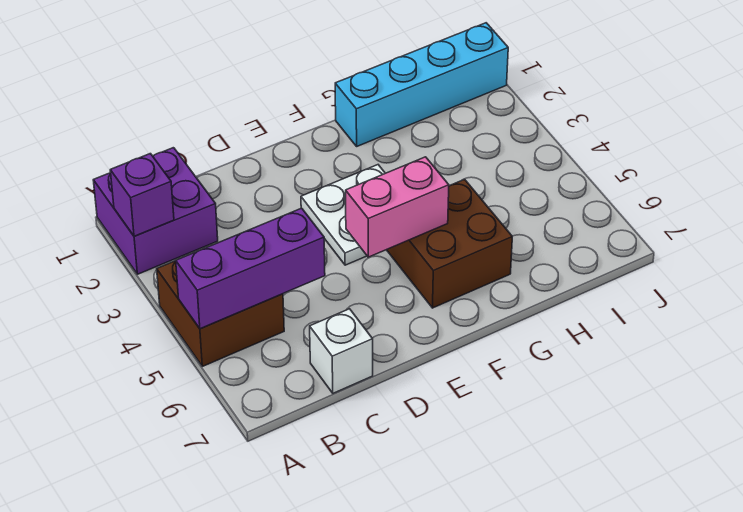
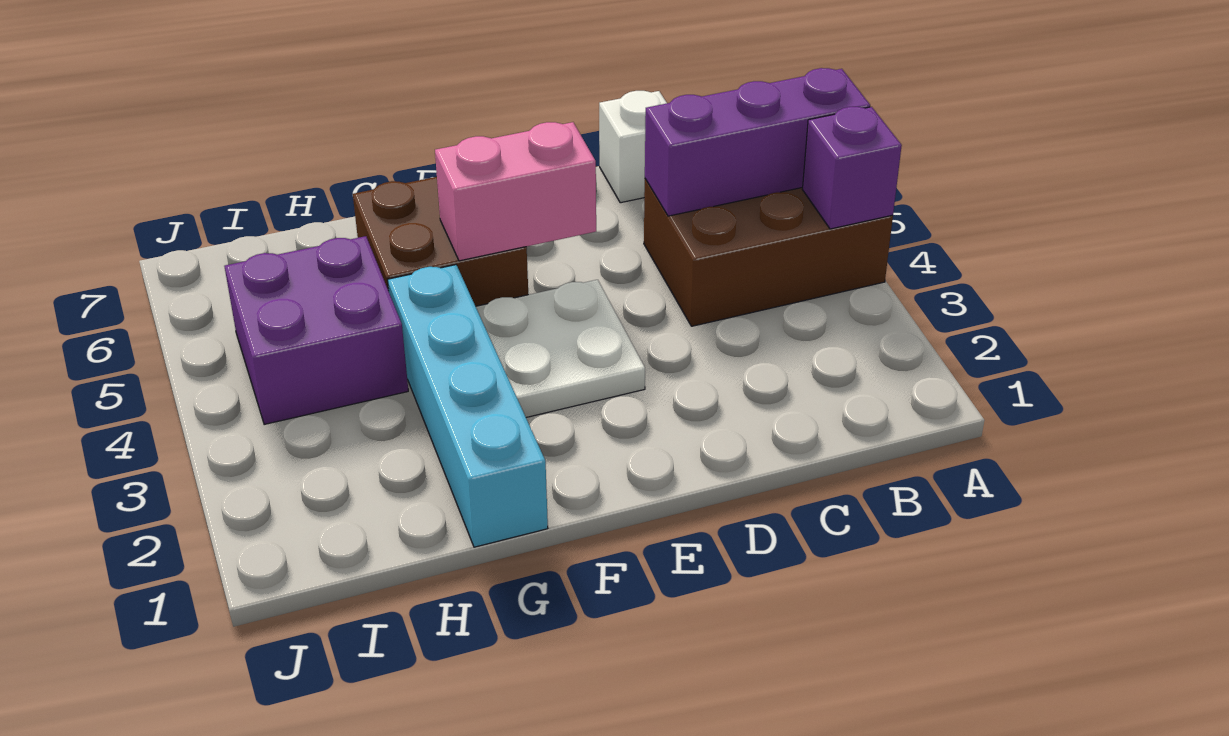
purple brick A1:B2 level 1 -> purple brick H4:I5 level 1
purple brick A2 level 2 -> purple brick A4 level 2
brown brick A4:B5 level 1 -> brown brick A4:C5 level 1
cyan brick G1:J1 level 1 -> cyan brick G1:G4 level 1

